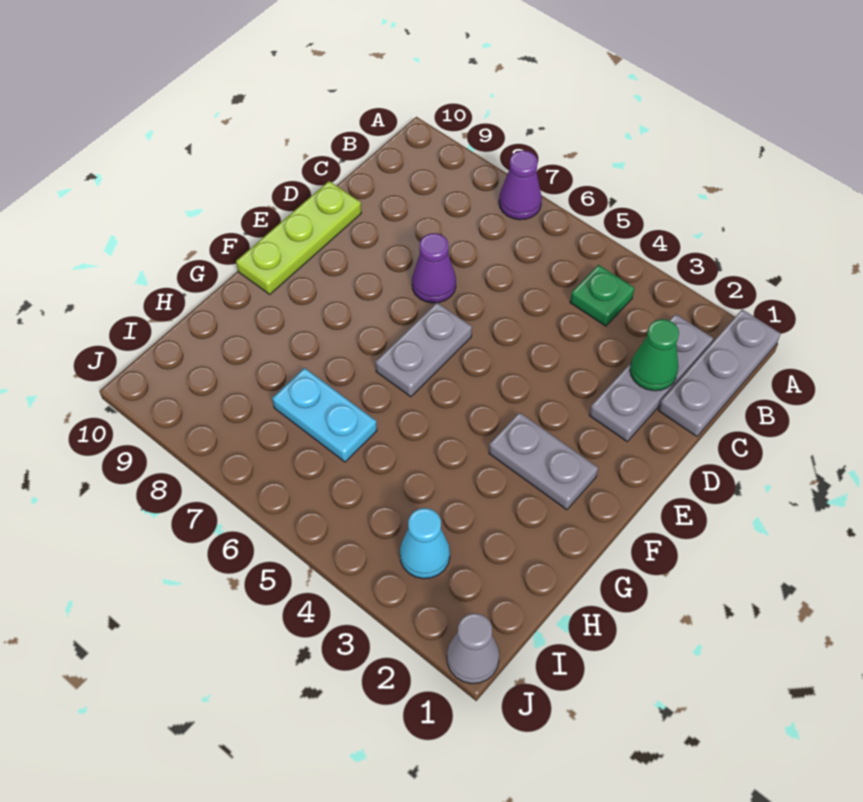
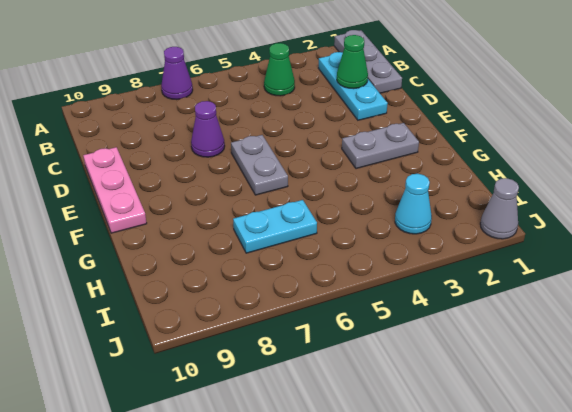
grey plate B2:D2 level 1 -> cyan plate B2:D2 level 1
green plate B4 level 1 -> green cone B4 level 1
lime plate D10:F10 level 1 -> pink plate D10:F10 level 1

